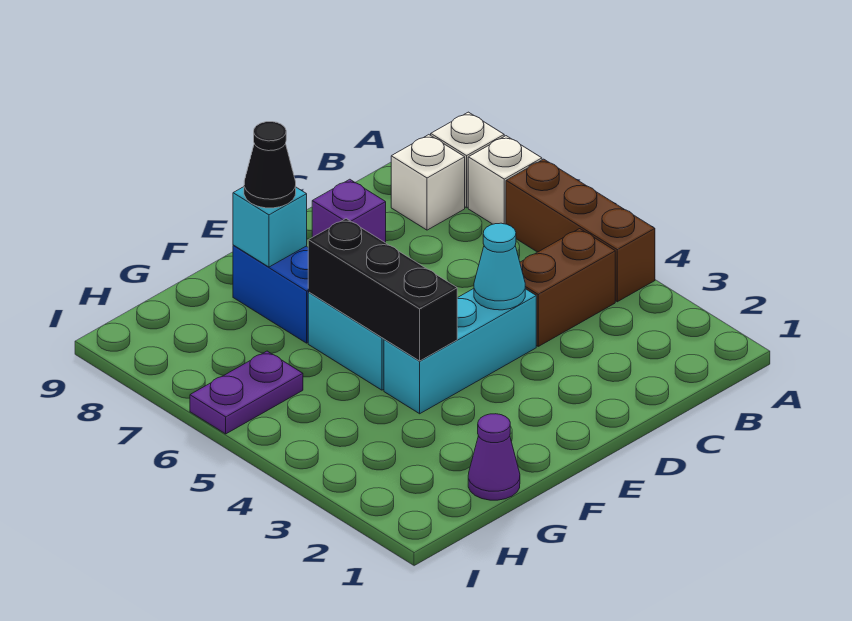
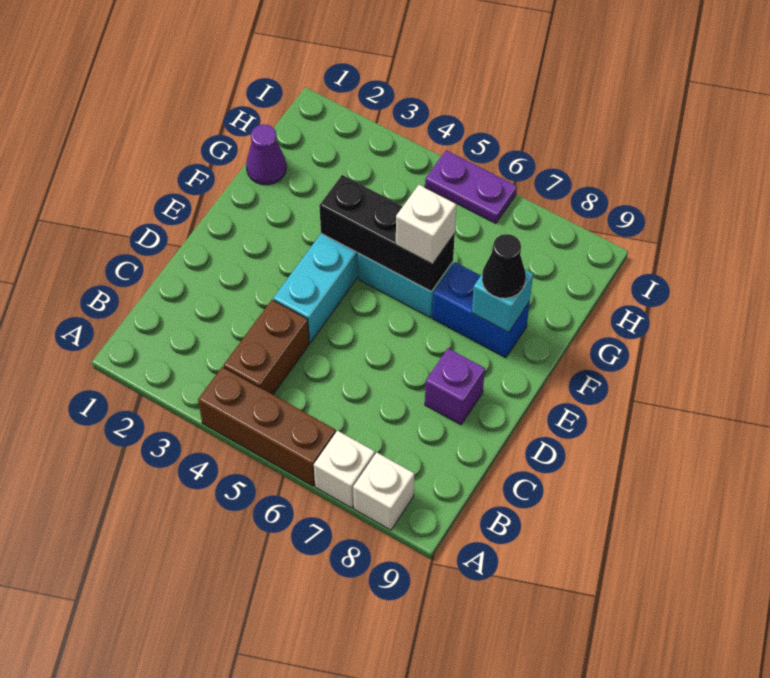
white brick B8 level 1 -> white brick F6 level 3
cyan cone D4 level 2 -> none
purple plate H6:I6 level 1 -> purple plate I5:I6 level 1

